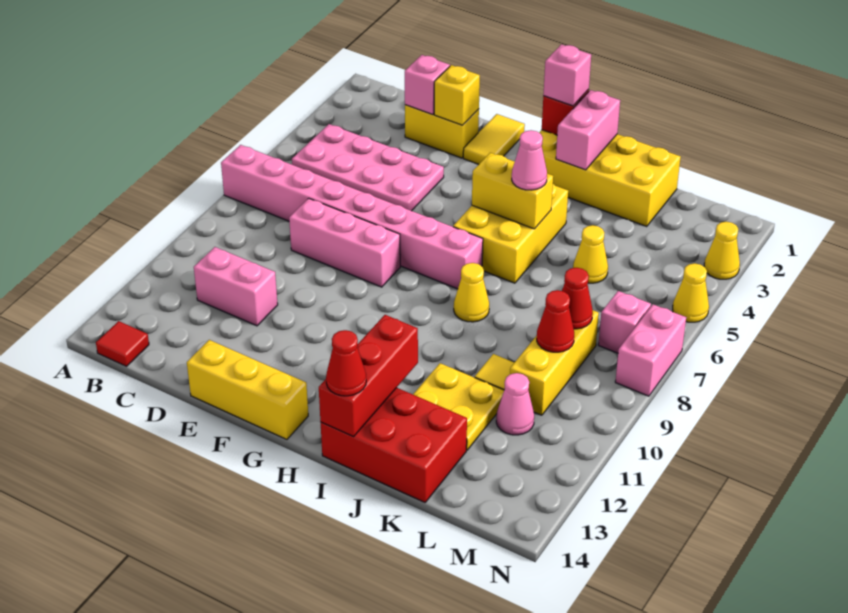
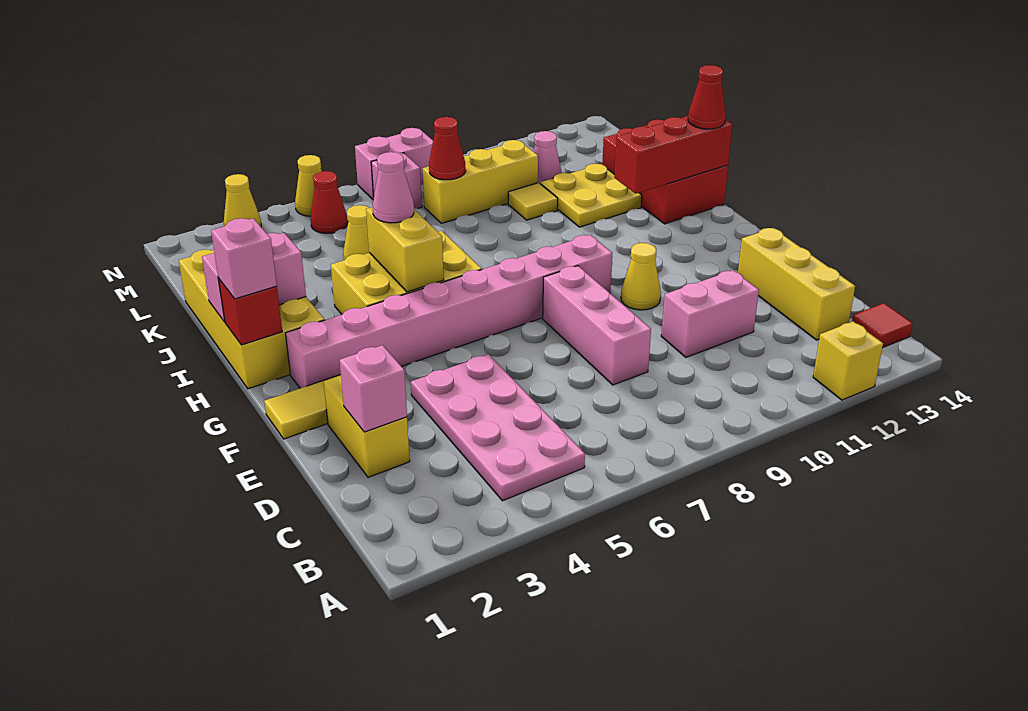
pink brick A7:H7 level 1 -> pink brick G2:G9 level 1
pink brick C11:D11 level 1 -> pink brick D10:D11 level 1
yellow brick E2 level 2 -> yellow brick A12 level 1
yellow brick E14:G14 level 1 -> yellow brick C13:E13 level 1
yellow cone I8 level 1 -> yellow cone F10 level 1
red cone L9 level 2 -> red cone M5 level 1

